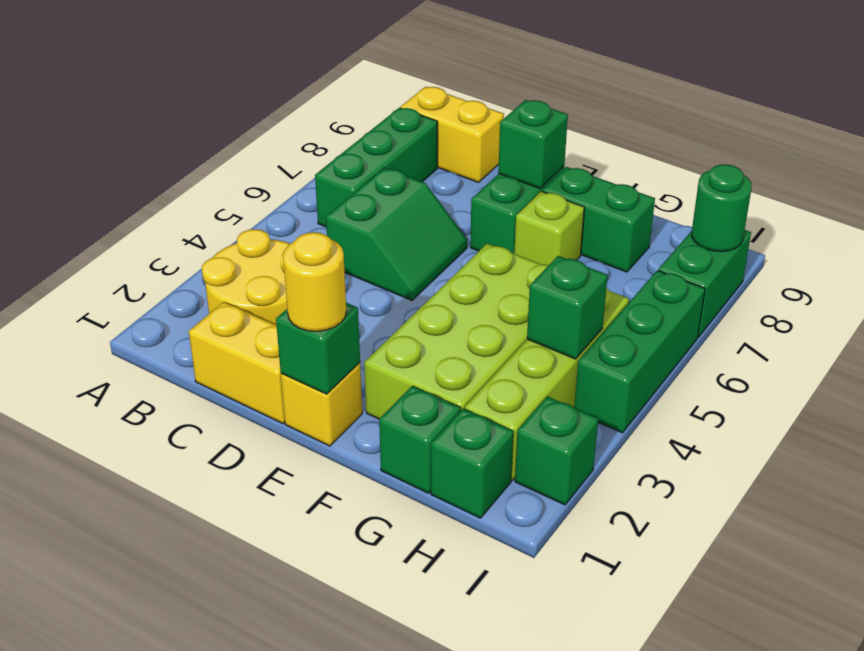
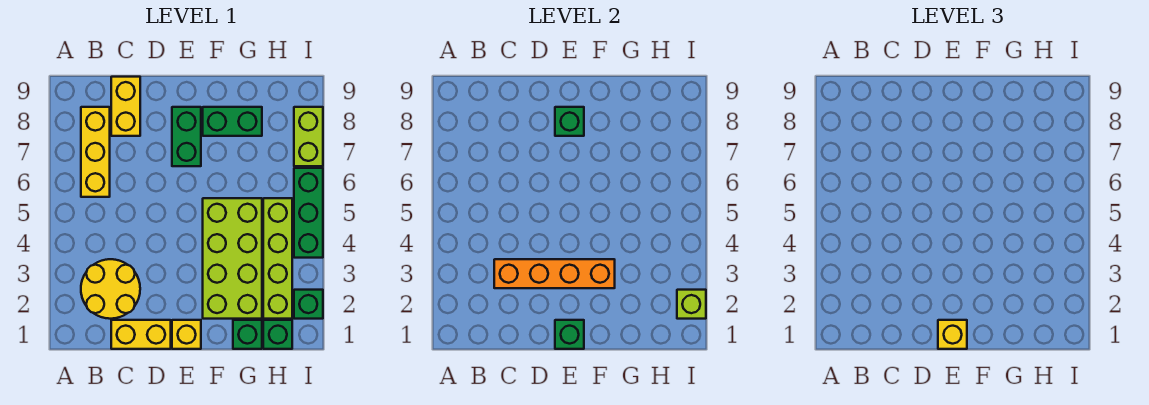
green brick B6:B8 level 1 -> yellow brick B6:B8 level 1
yellow brick B9:C9 level 1 -> yellow brick C8:C9 level 1
none -> orange brick C3:F3 level 2
green slope C5:D6 level 1 top C -> none
yellow round brick E1 level 3 -> yellow brick E1 level 3
lime brick F7 level 1 -> lime brick I2 level 2
green brick H4 level 2 -> none
green brick I7:I8 level 1 -> lime brick I7:I8 level 1
green round brick I8 level 2 -> none

